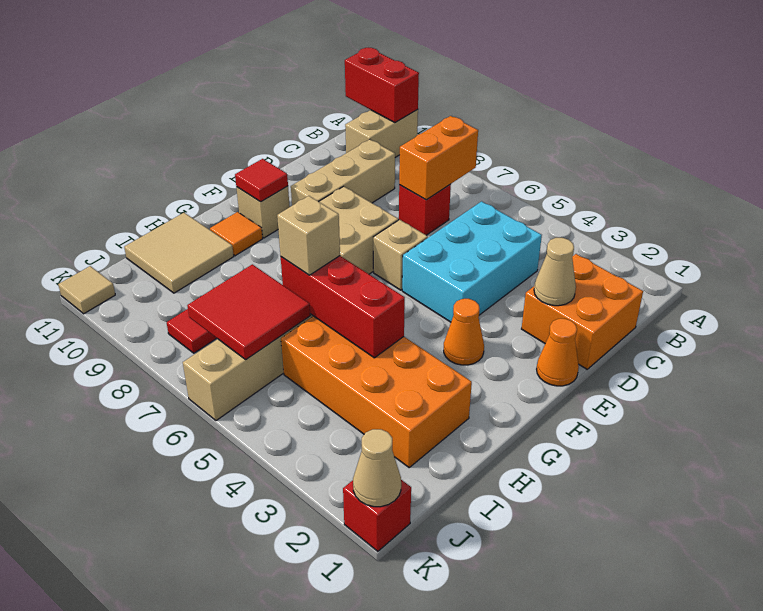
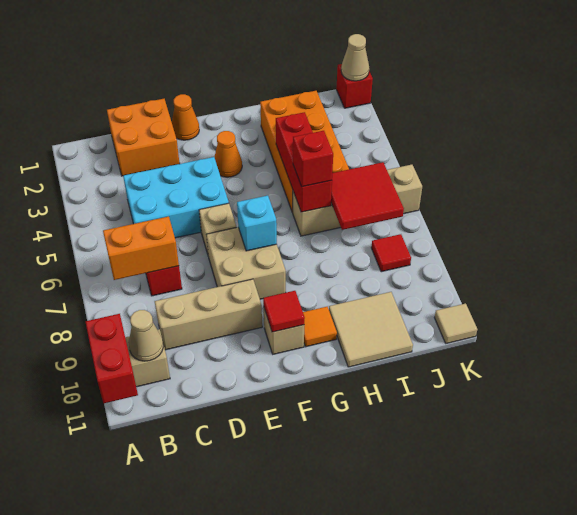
tan cone D2 level 2 -> tan cone B10 level 2
none -> cyan brick F7 level 2
tan brick H6 level 3 -> red brick H6 level 3

